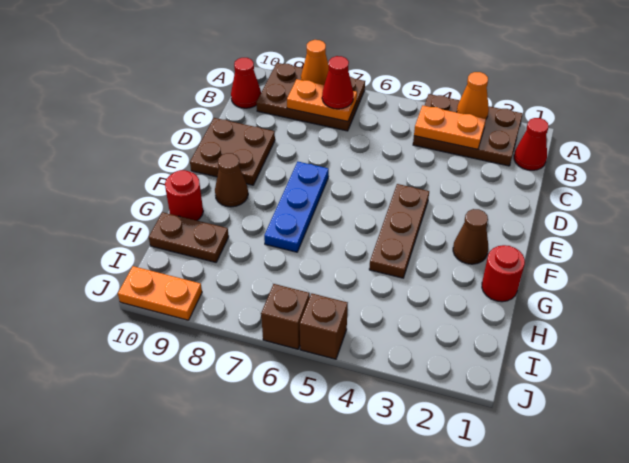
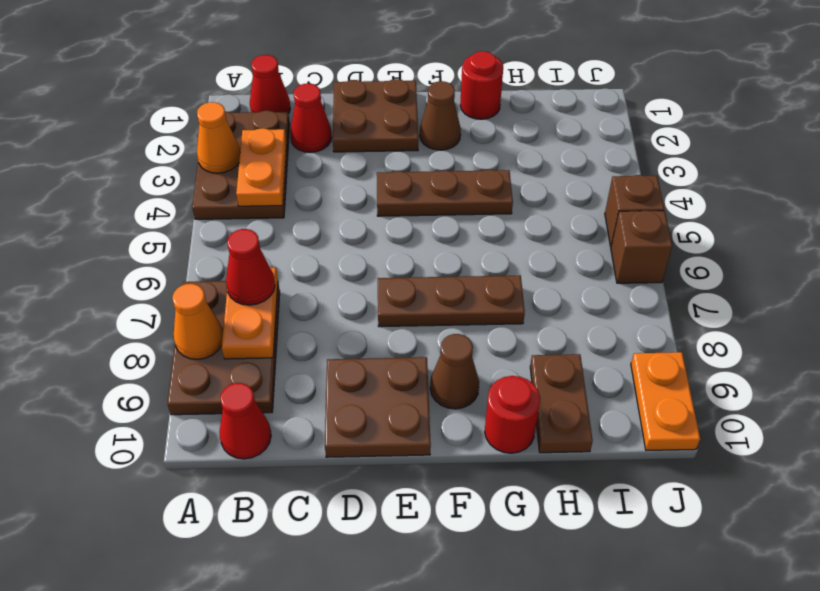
none -> red cone C2 level 1
none -> brown plate D1:E2 level 1
blue plate E7:G7 level 1 -> brown plate E7:G7 level 1

